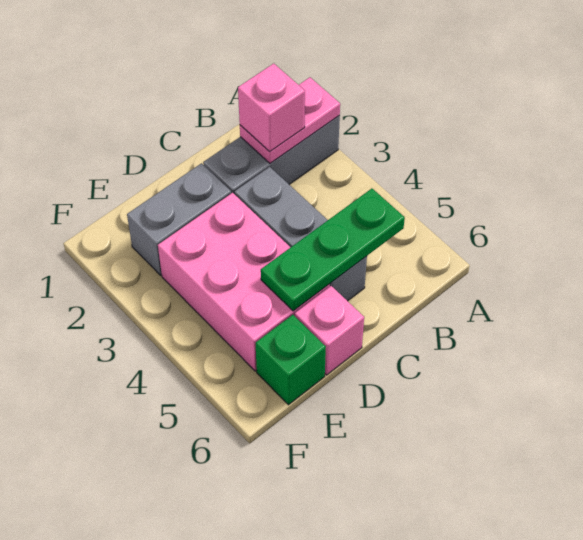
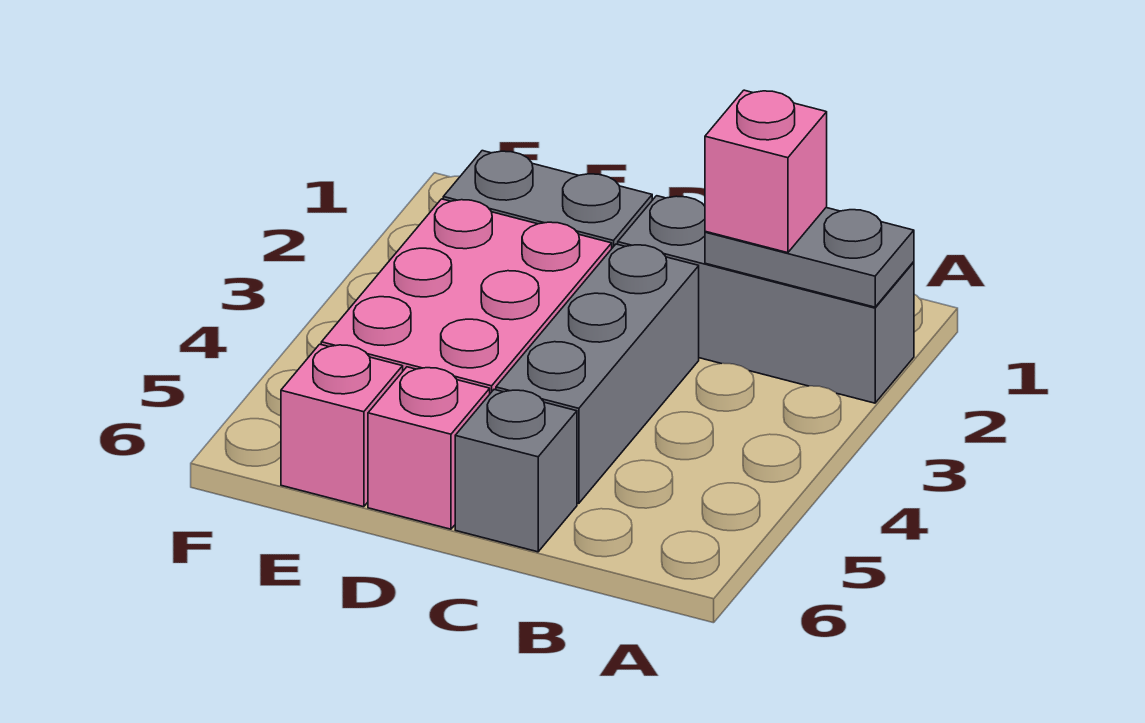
pink plate A2:B2 level 2 -> grey plate A2:B2 level 2
green plate B5:D5 level 2 -> none
none -> grey brick C6 level 1
green brick E6 level 1 -> pink brick E6 level 1

